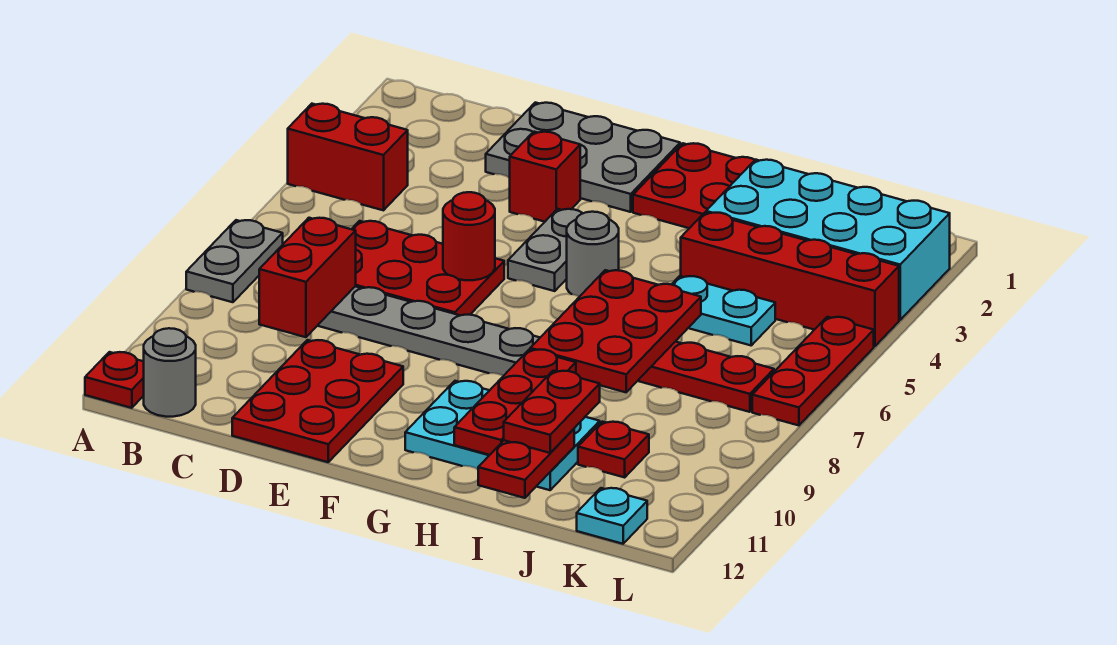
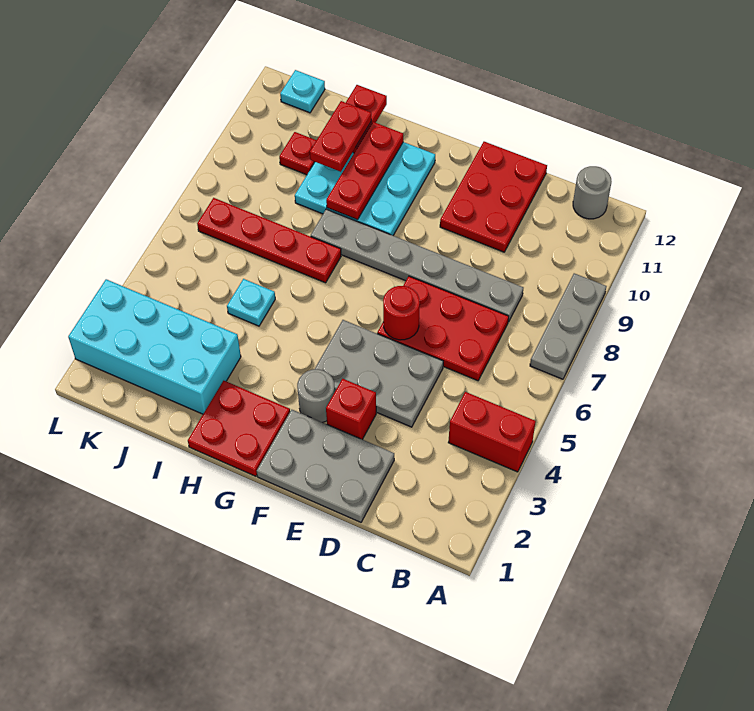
grey plate A7:A8 level 1 -> grey plate A7:A9 level 1
red plate A12 level 1 -> none
red brick C8:C9 level 2 -> none
grey plate F4:F5 level 1 -> grey plate D4:F5 level 1
grey round brick G5 level 1 -> grey round brick F3 level 1
cyan plate G10:I11 level 1 -> cyan plate G9:I11 level 1
red plate H6:I8 level 2 -> none
red brick I4:L4 level 1 -> none
cyan plate I5:J5 level 1 -> cyan plate I5 level 1
red plate L5:L7 level 1 -> none

